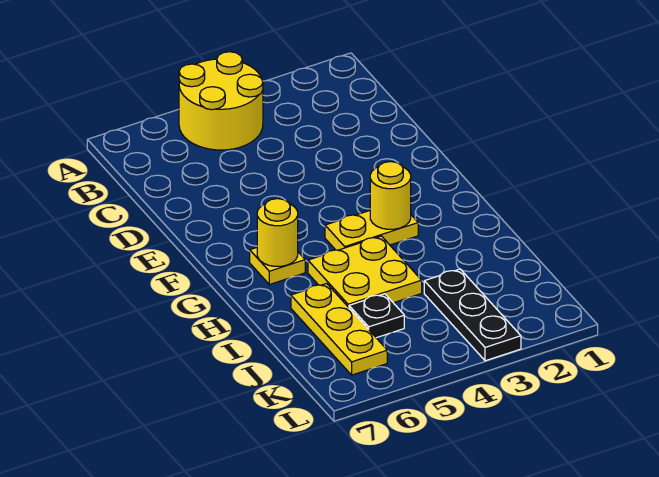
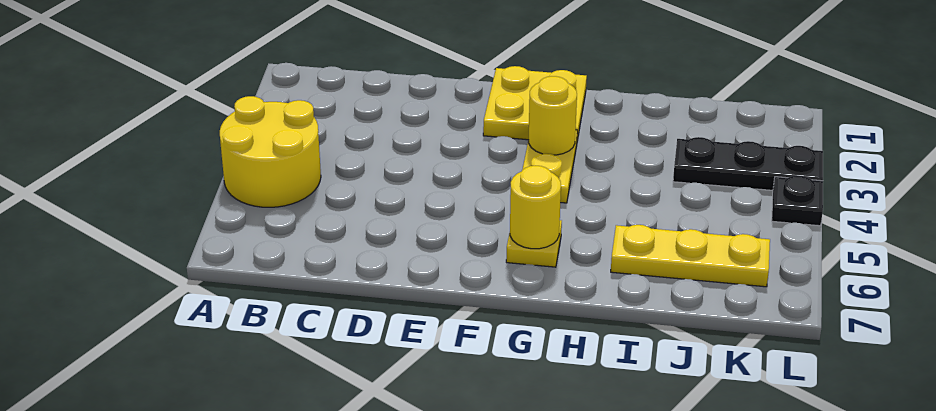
yellow plate H4:I5 level 1 -> yellow plate F1:G2 level 1
black plate J5 level 1 -> black plate L4 level 1

